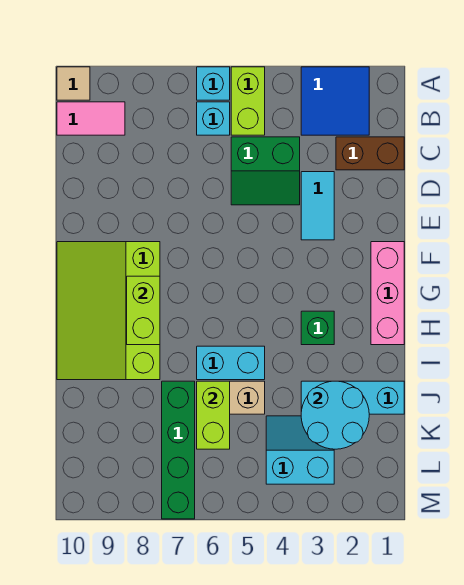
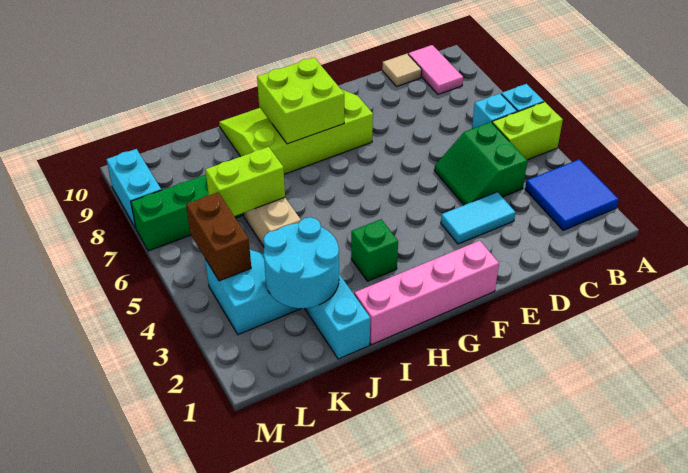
tan tile A10 level 1 -> tan tile C10 level 1
brown brick C1:C2 level 1 -> brown brick L4:L5 level 2
pink brick F1:H1 level 1 -> pink brick F1:I1 level 1
lime brick G8:H8 level 2 -> lime brick G8:H9 level 2
cyan brick I5:I6 level 1 -> cyan brick M8:M9 level 1

